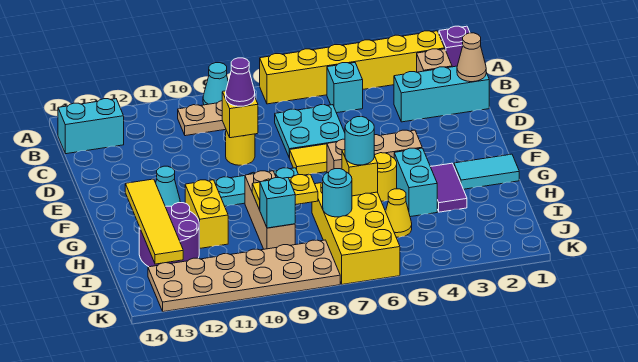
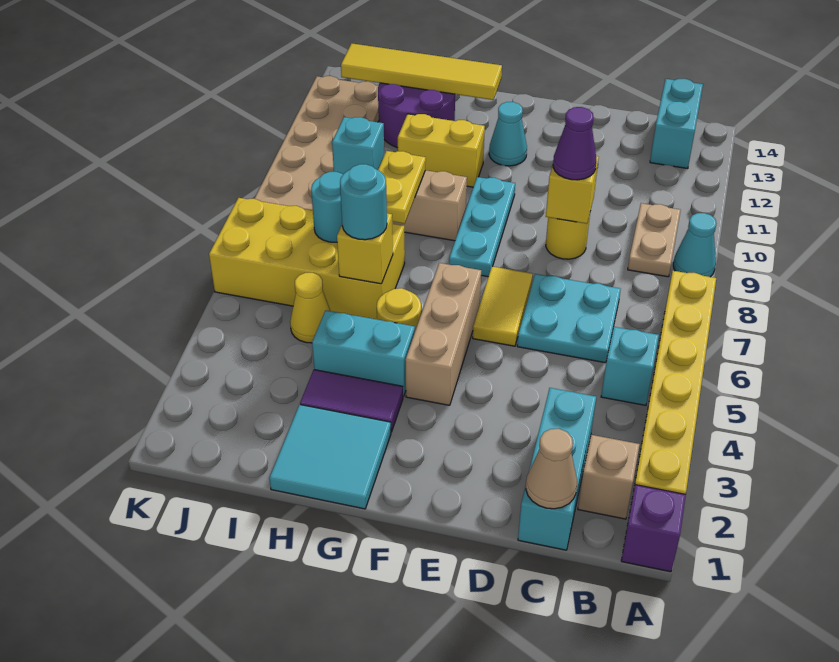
cyan tile G1:G2 level 1 -> cyan tile G1:H2 level 1

